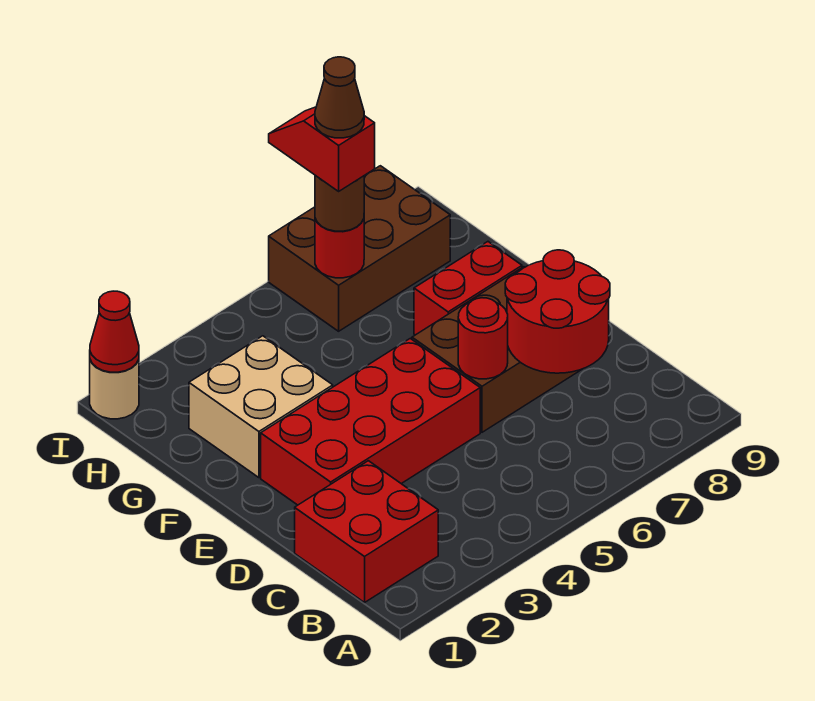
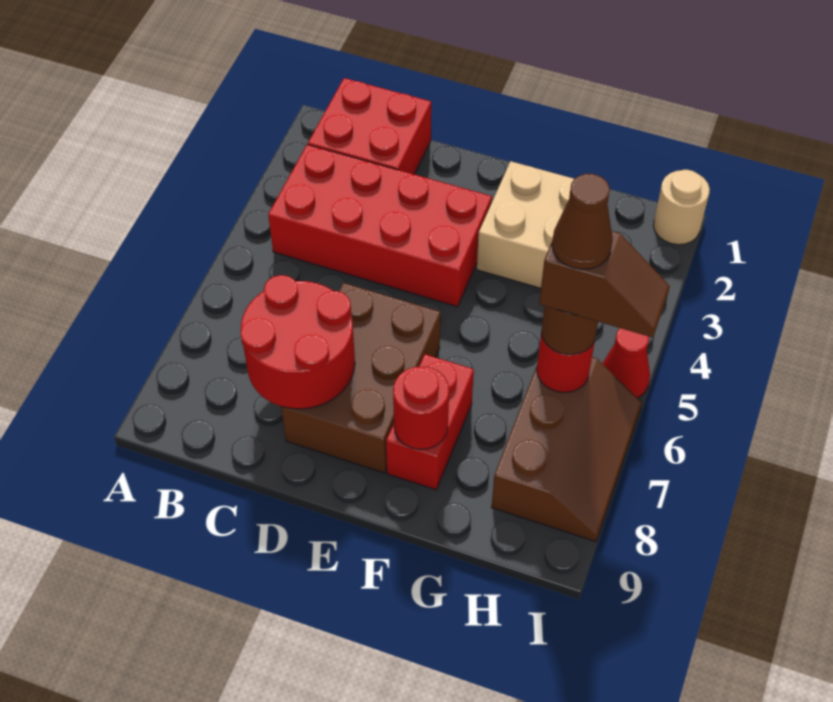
red brick D2:E5 level 1 -> red brick B3:E4 level 1
red round brick D6 level 2 -> red round brick F8 level 2
brown brick H6:I8 level 1 -> brown slope H6:I8 level 1 top H
red slope H6:I6 level 4 top H -> brown slope H6:I6 level 4 top H
red cone I1 level 2 -> red cone I5 level 1

